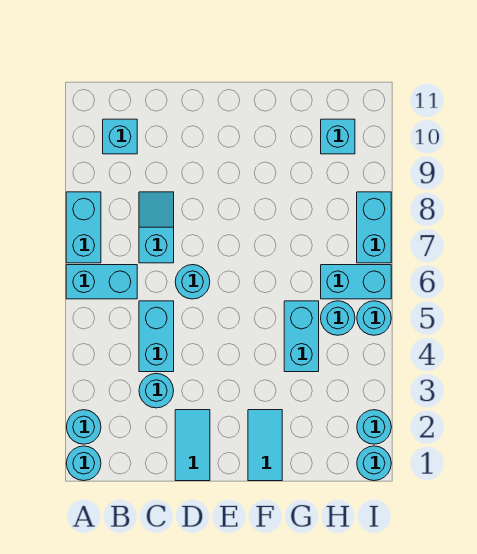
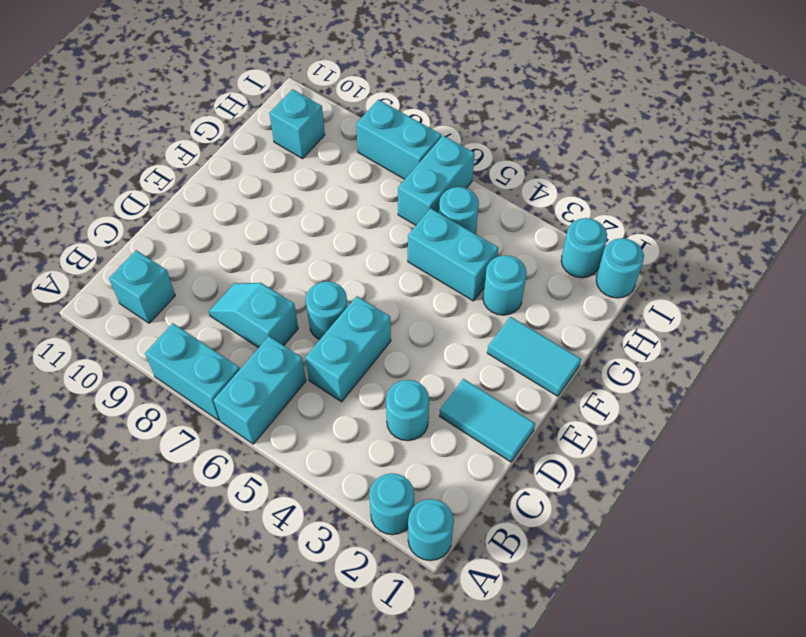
cyan brick C4:C5 level 1 -> cyan brick C5:D5 level 1
cyan round brick I5 level 1 -> cyan round brick G3 level 1

